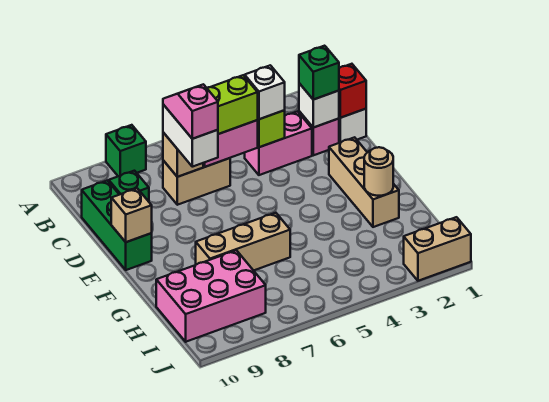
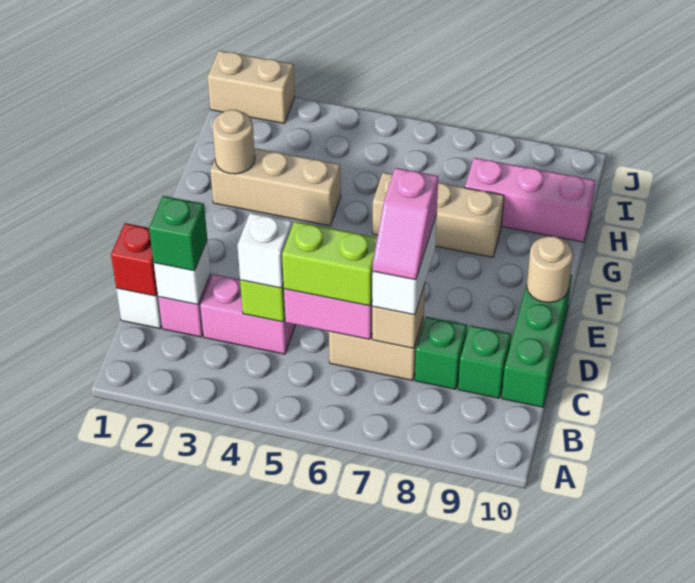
green brick A8 level 1 -> green brick C8 level 1
tan brick E2:G2 level 1 -> tan brick G2:G4 level 1
tan brick E10 level 2 -> tan round brick E10 level 2
pink brick H8:I10 level 1 -> pink brick H8:H10 level 1

